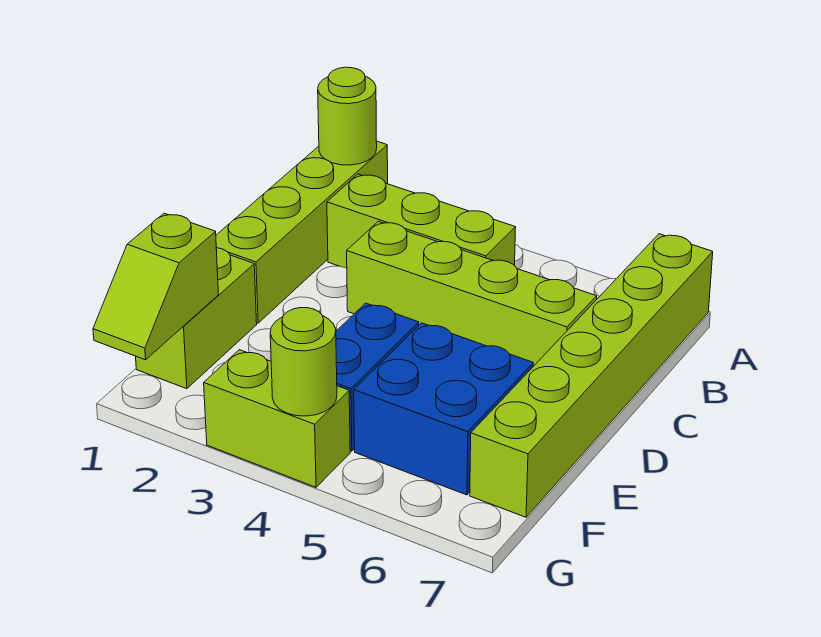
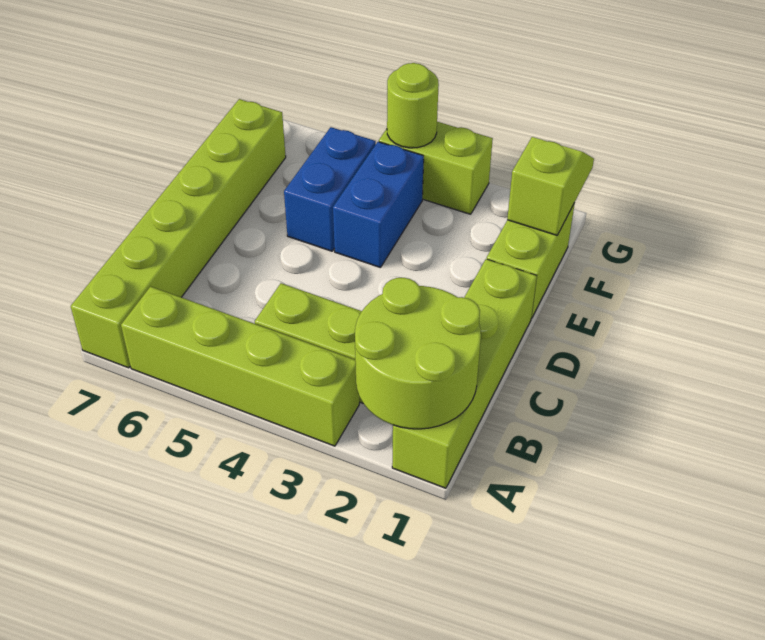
lime round brick A1 level 2 -> lime round brick A1:B2 level 2
lime brick C3:C6 level 1 -> lime brick A3:A6 level 1
blue brick E5:F6 level 1 -> blue brick E5:F5 level 1

